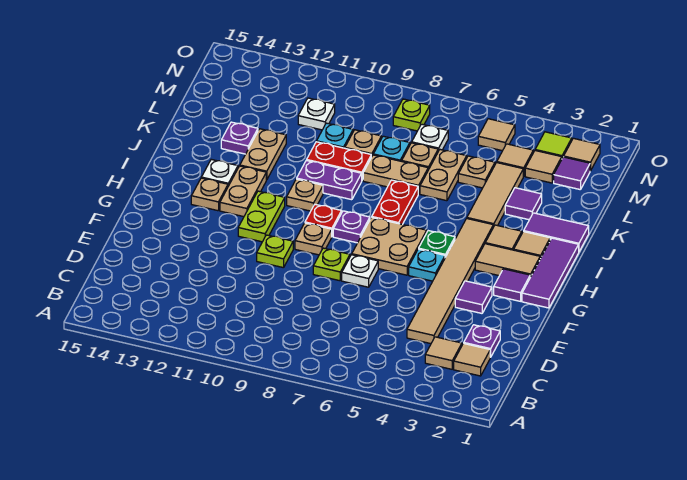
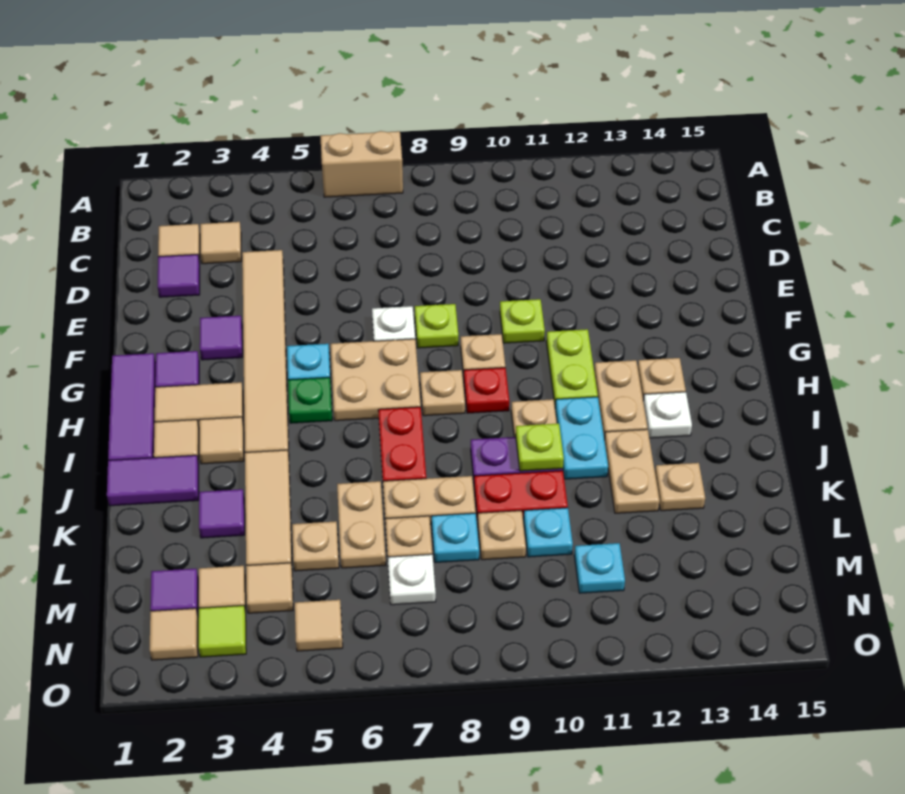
none -> tan brick A6:A7 level 1
purple plate D2 level 1 -> purple tile D2 level 1
purple plate H8 level 1 -> tan plate H8 level 1
none -> cyan plate I11:J11 level 1
purple plate K13 level 1 -> tan plate K13 level 1
white plate M11 level 1 -> cyan plate M11 level 1
lime plate N8 level 1 -> lime plate J10 level 2

